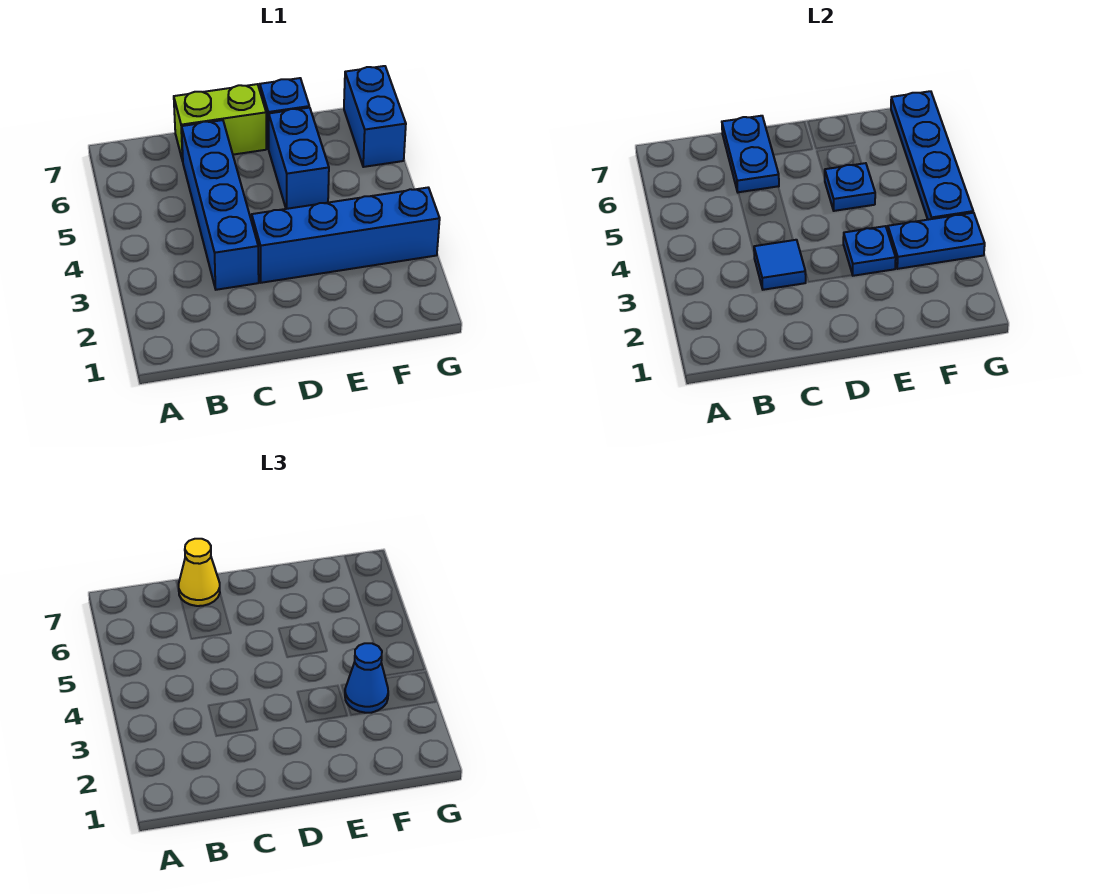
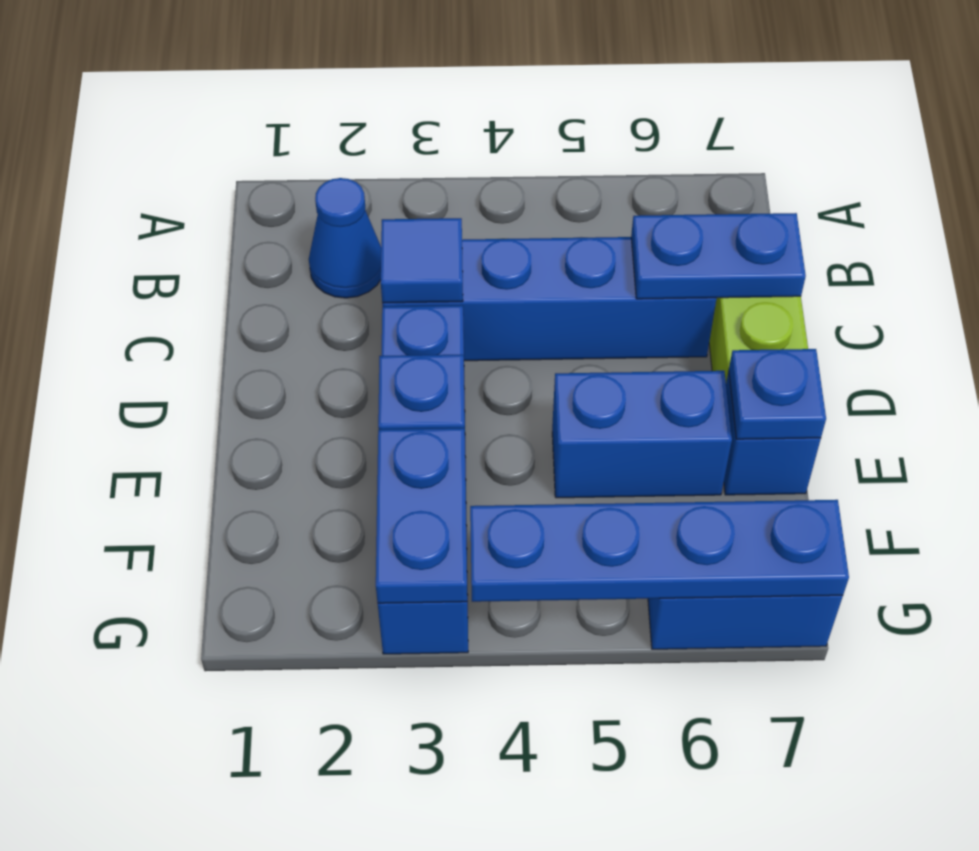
yellow cone C7 level 3 -> none
blue plate E5 level 2 -> blue plate E7 level 2
blue cone F3 level 3 -> blue cone B2 level 1

